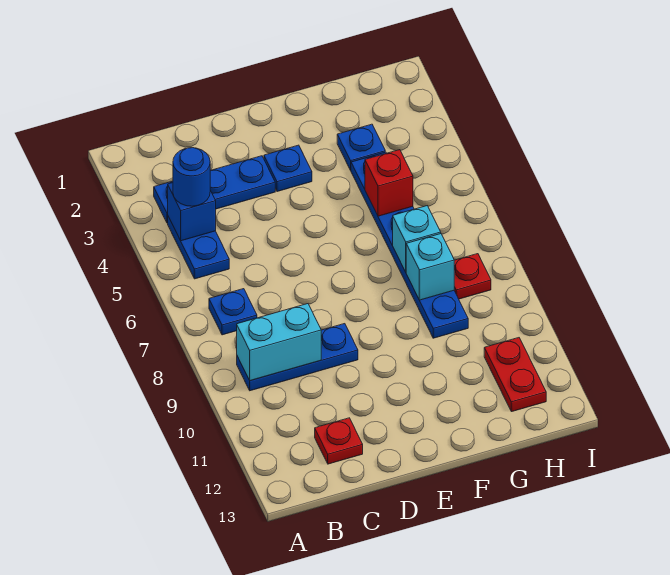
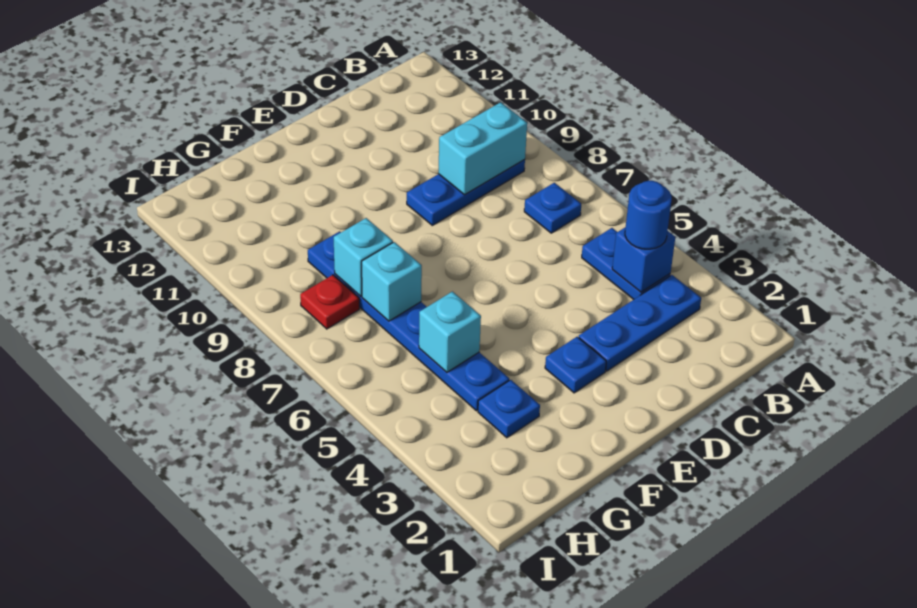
red plate C12 level 1 -> none
red brick G5 level 2 -> cyan brick G5 level 2
red plate H11:H12 level 1 -> none

